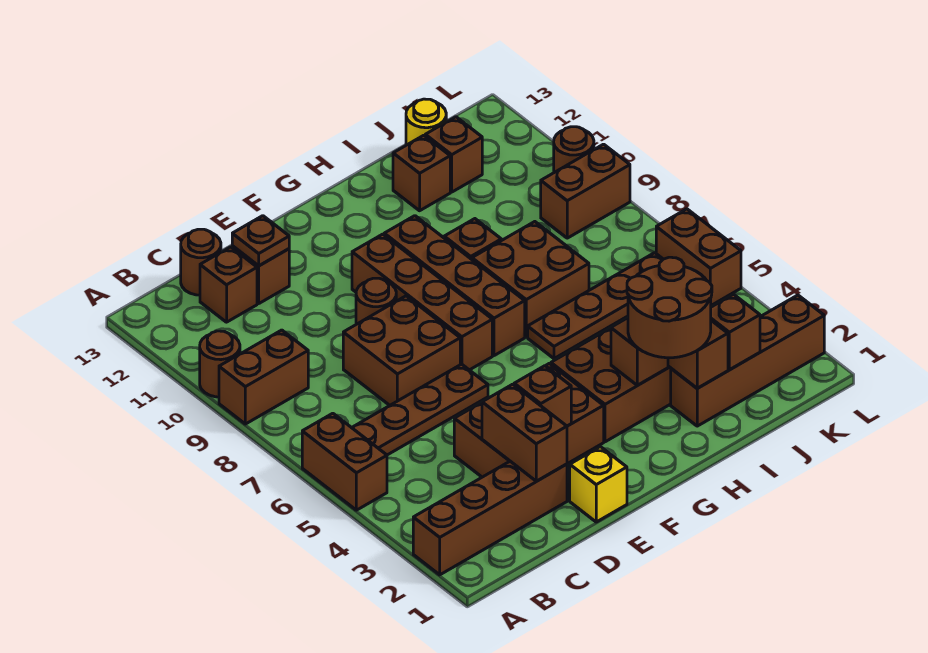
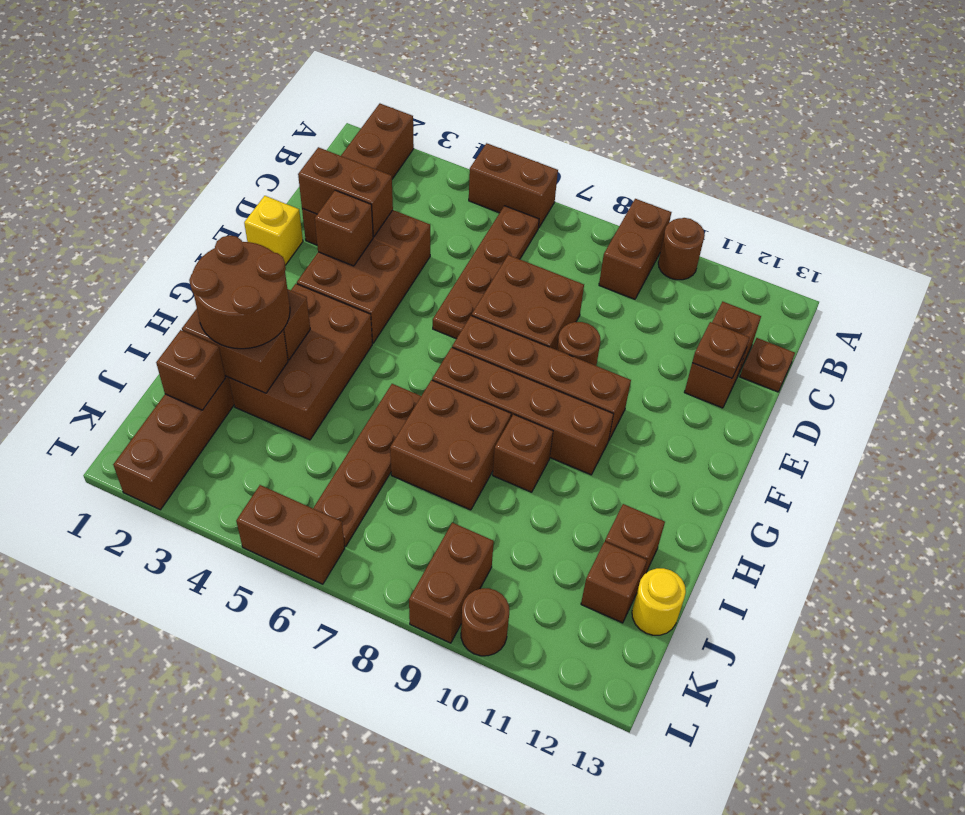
brown round brick C13 level 1 -> brown plate C13 level 1

